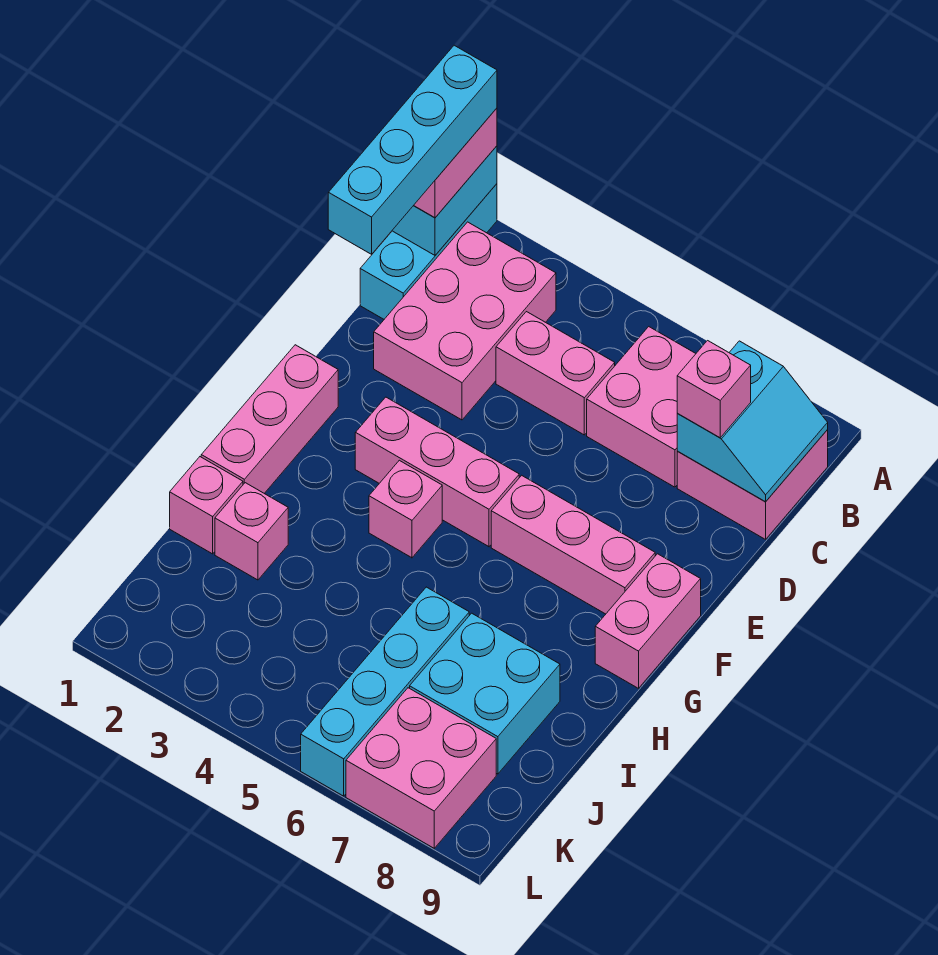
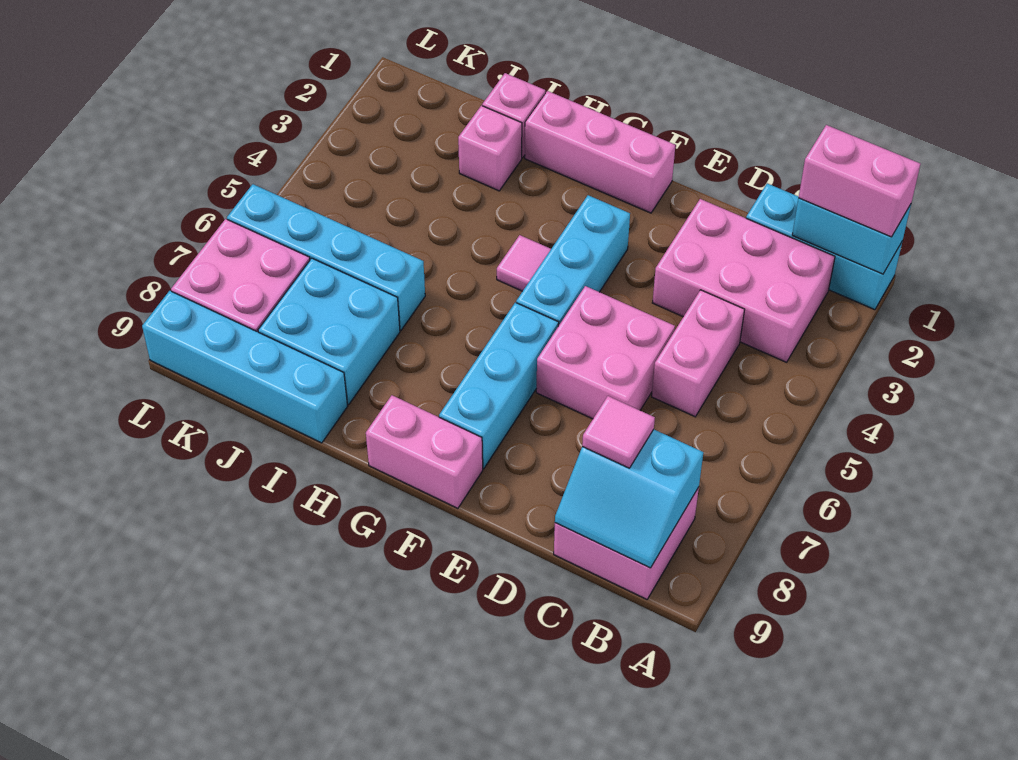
cyan brick A1:D1 level 4 -> cyan brick I9:L9 level 1
pink brick B6:C7 level 1 -> pink brick D5:E6 level 1
pink brick C8 level 3 -> pink tile C8 level 3
pink brick F3:F5 level 1 -> cyan brick F3:F5 level 1
pink brick F6:F8 level 1 -> cyan brick F6:F8 level 1
pink brick G4 level 1 -> pink tile G4 level 1

